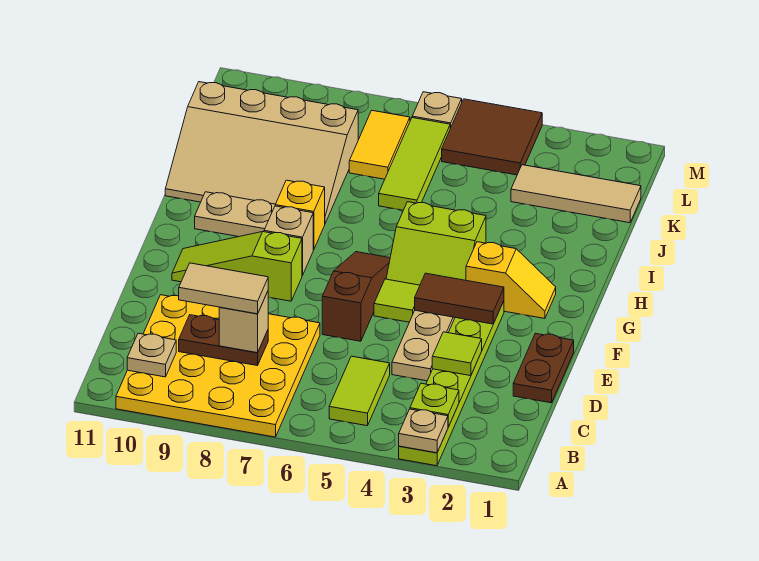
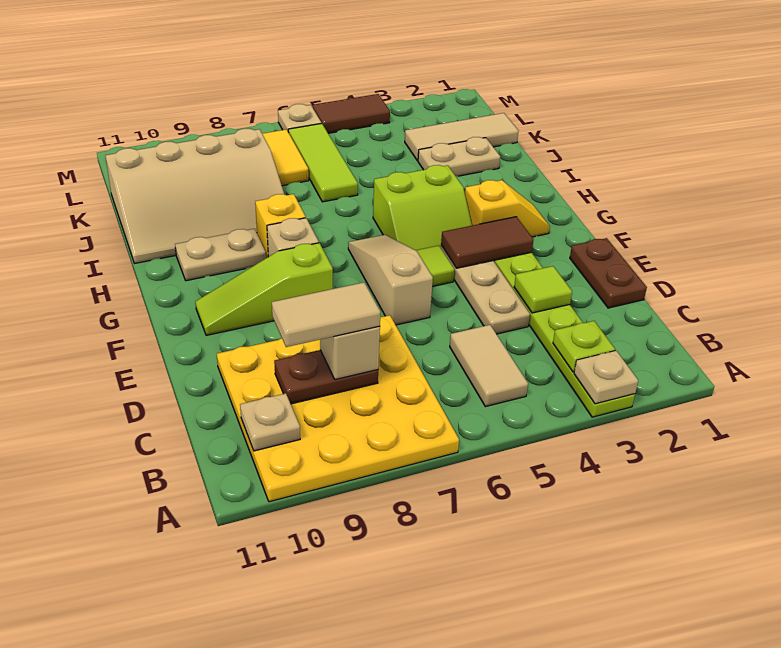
lime tile B5:C5 level 1 -> tan tile B5:C5 level 1
brown slope E6:G6 level 1 top E -> tan slope E6:G6 level 1 top E
none -> tan plate J2:J3 level 1
brown tile L4:M5 level 1 -> brown tile M4:M5 level 1

